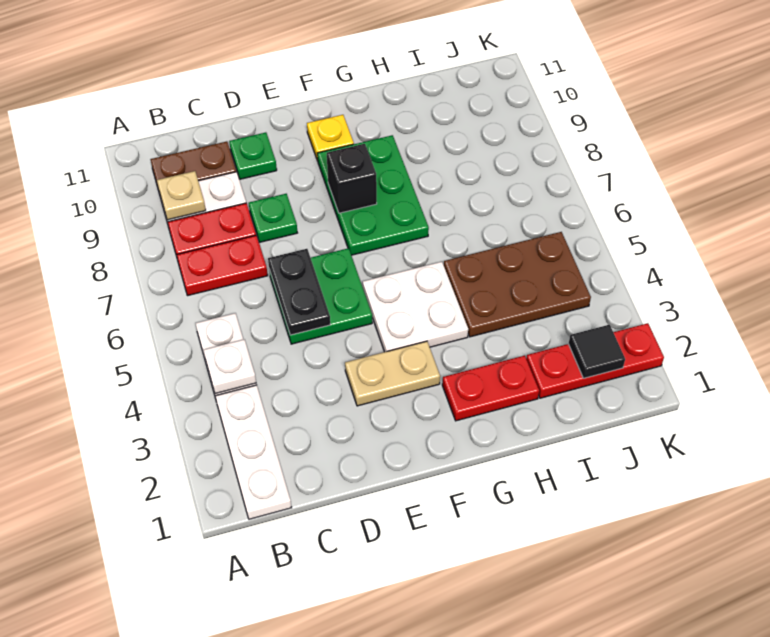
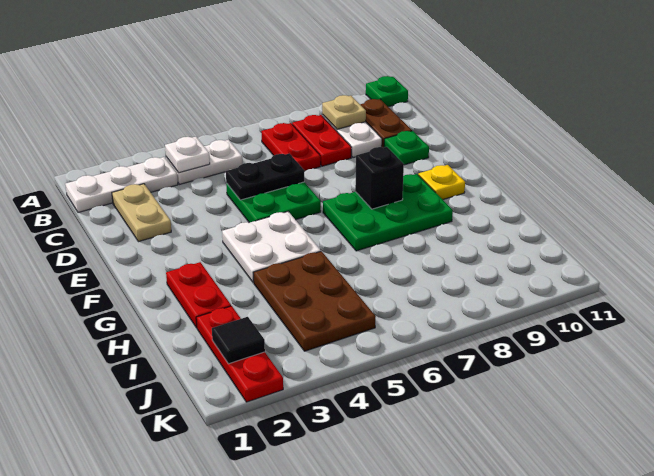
green plate D8 level 1 -> green plate A11 level 1
tan plate E3:F3 level 1 -> tan plate C2:D2 level 1

